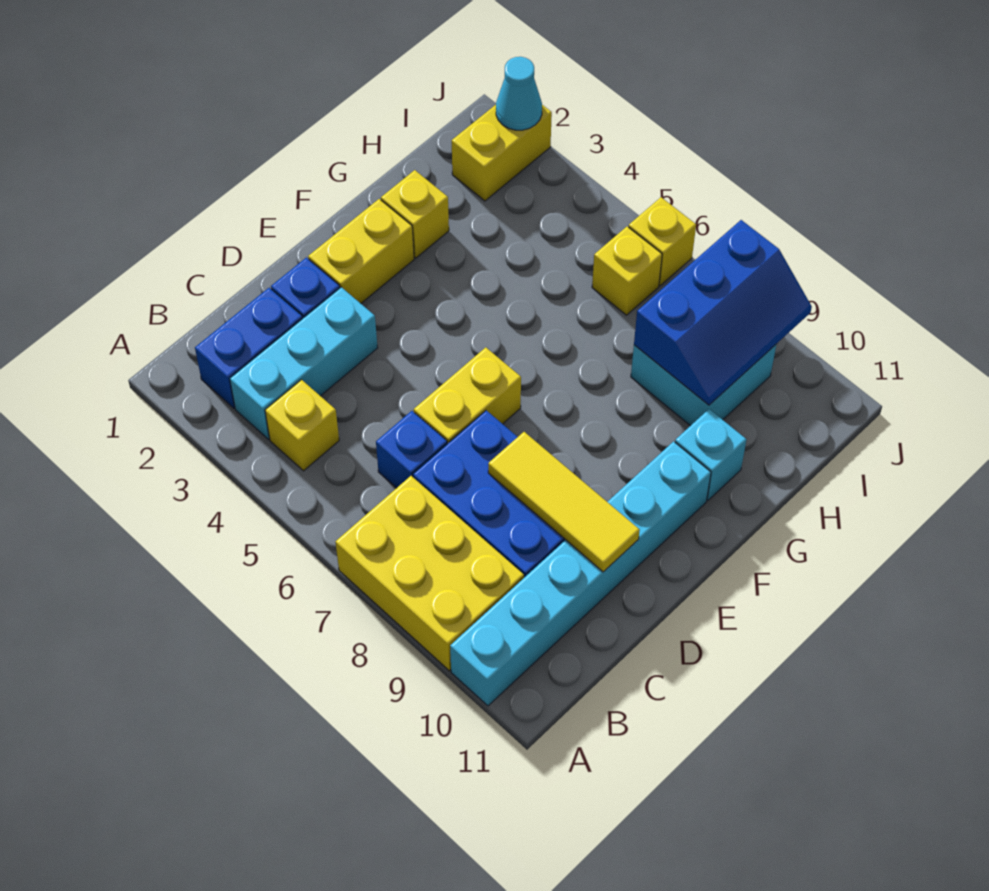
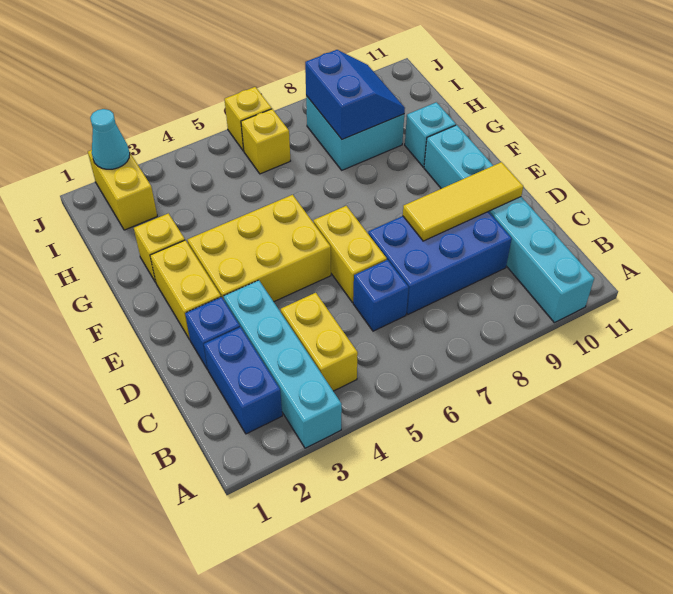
yellow brick A7:B9 level 1 -> yellow brick E3:F5 level 1
cyan brick B3:D3 level 1 -> cyan brick A3:D3 level 1
yellow brick B4 level 1 -> yellow brick B4:C4 level 1
blue slope H8:J9 level 2 top 8 -> blue slope H8:I9 level 2 top 8

